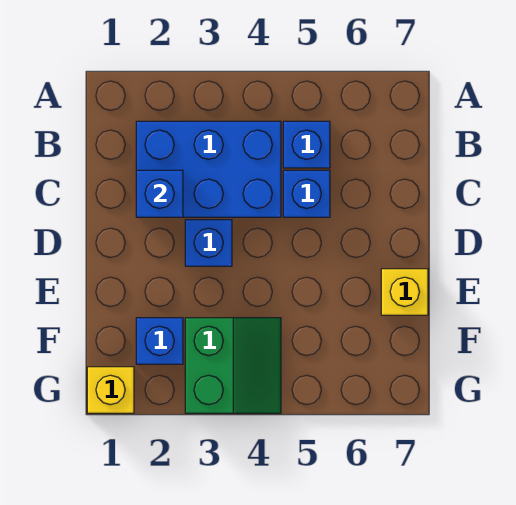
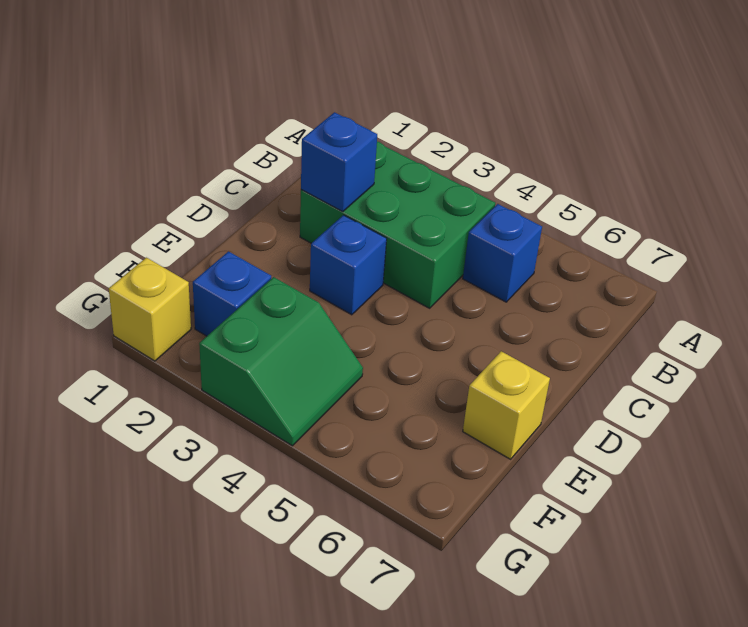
blue brick B2:C4 level 1 -> green brick B2:C4 level 1
blue brick C5 level 1 -> none

